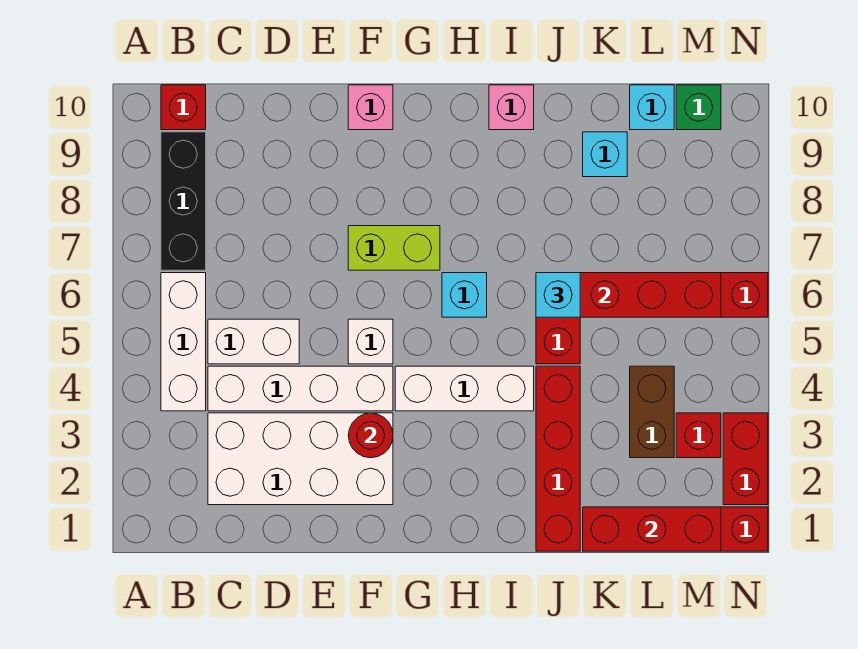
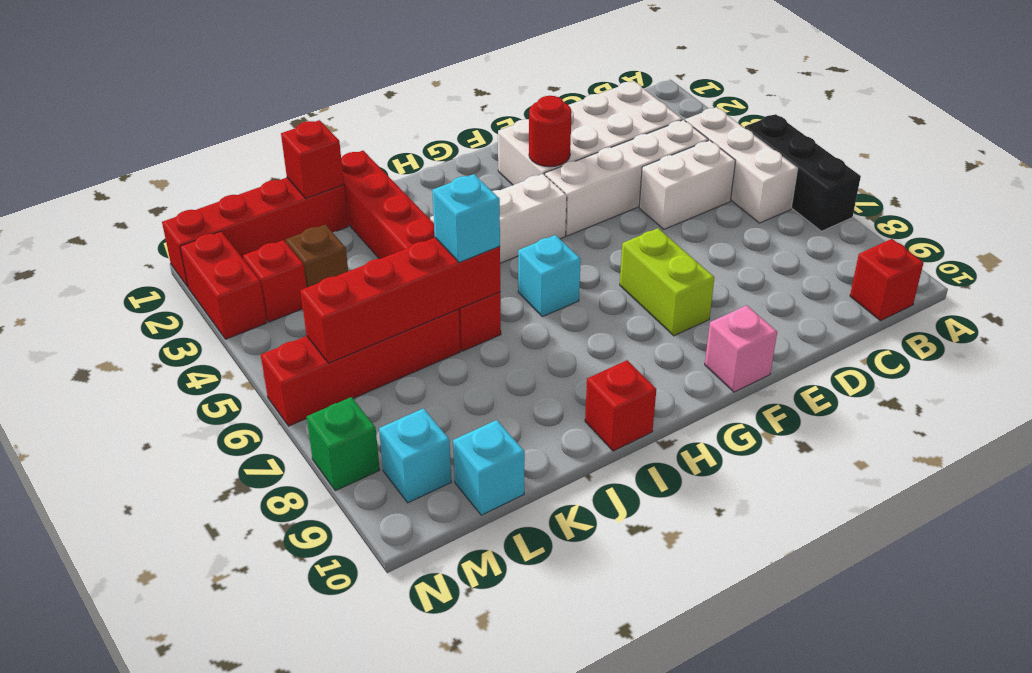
black brick B7:B9 level 1 -> black brick A5:A7 level 1
white brick F5 level 1 -> none
lime brick F7:G7 level 1 -> lime brick F7:F8 level 1
pink brick I10 level 1 -> red brick I10 level 1
red brick K1:M1 level 2 -> red brick K1 level 2
cyan brick K9 level 1 -> cyan brick M9 level 1
brown brick L3:L4 level 1 -> brown brick L3 level 1
green brick M10 level 1 -> green brick N8 level 1

